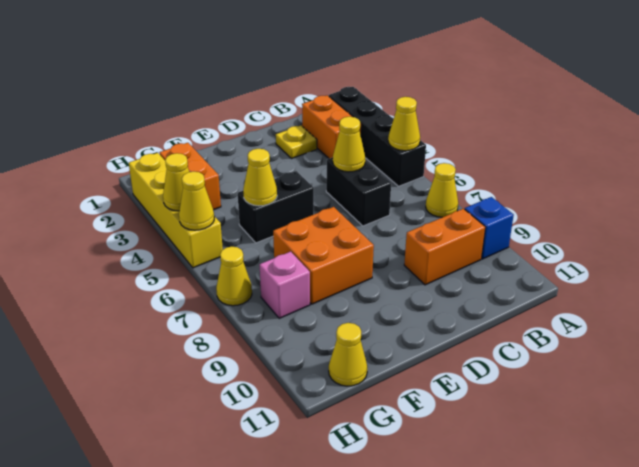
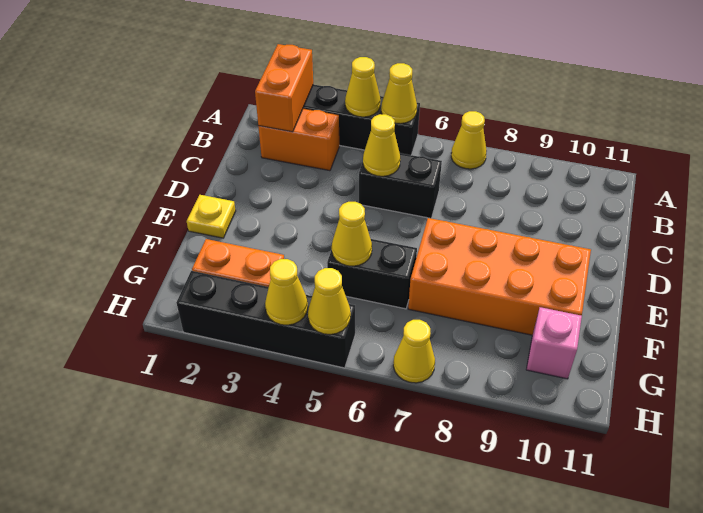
blue brick A9 level 1 -> none
orange brick B9:C9 level 1 -> orange brick A2:B2 level 2
yellow plate C2 level 1 -> yellow plate E1 level 1
black brick E5:F5 level 1 -> black brick F5:F6 level 1
orange brick E7:F8 level 1 -> orange brick E7:F10 level 1
pink brick G8 level 1 -> pink brick G10 level 1
yellow cone G11 level 1 -> yellow cone A4 level 2
yellow brick H2:H5 level 1 -> black brick H2:H5 level 1

